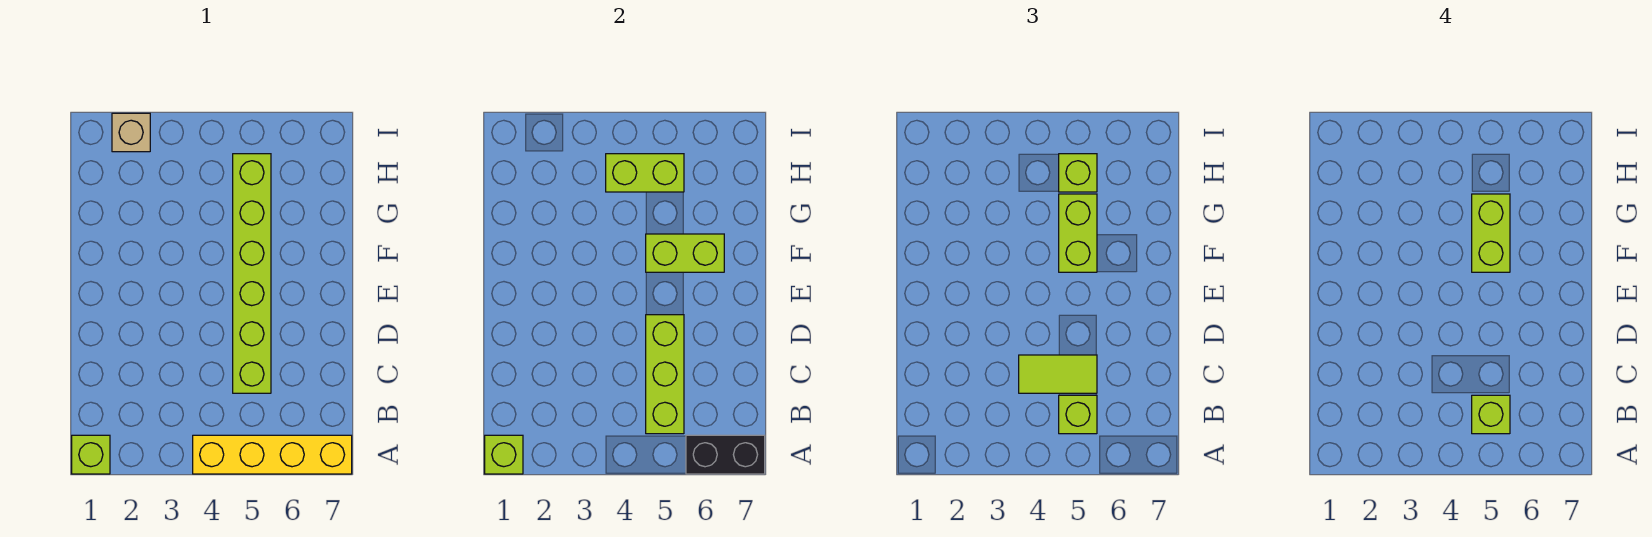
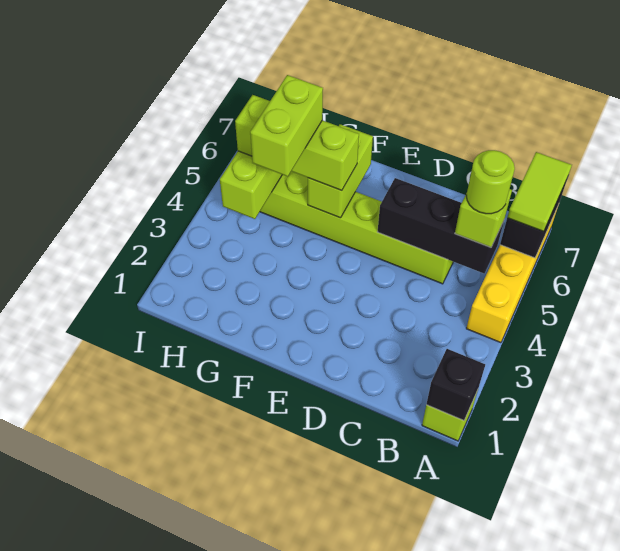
lime brick A1 level 2 -> black brick A1 level 2
lime brick B5:D5 level 2 -> black brick B5:D5 level 2
lime brick B5 level 4 -> lime round brick B5 level 4
lime tile C4:C5 level 3 -> lime tile A6:A7 level 3
lime brick F5:G5 level 4 -> lime brick G4:G5 level 4
tan brick I2 level 1 -> none

